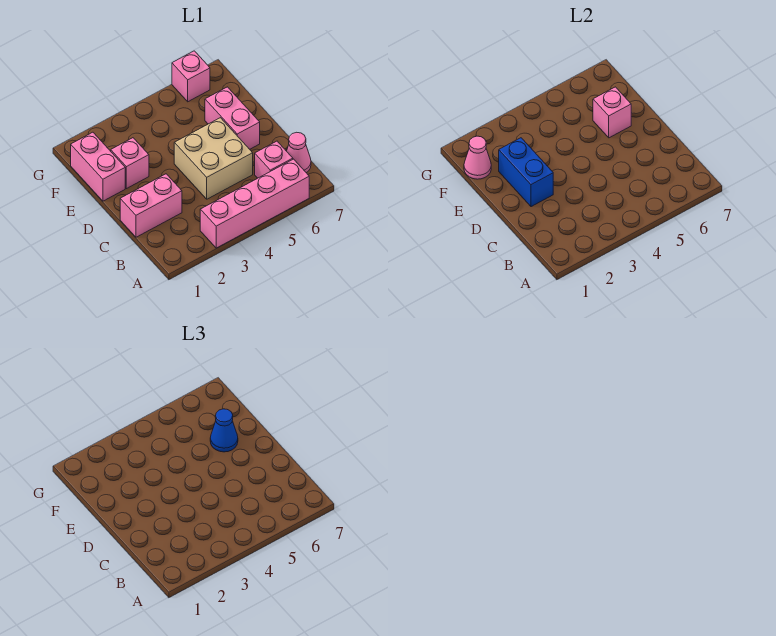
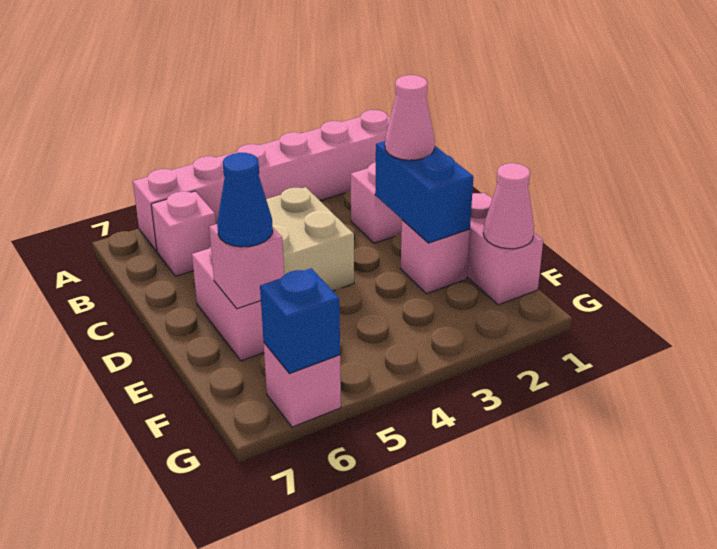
pink brick A3:A6 level 1 -> pink brick A1:A6 level 1
pink cone B7 level 1 -> pink cone D2 level 3
none -> blue brick G6 level 2

